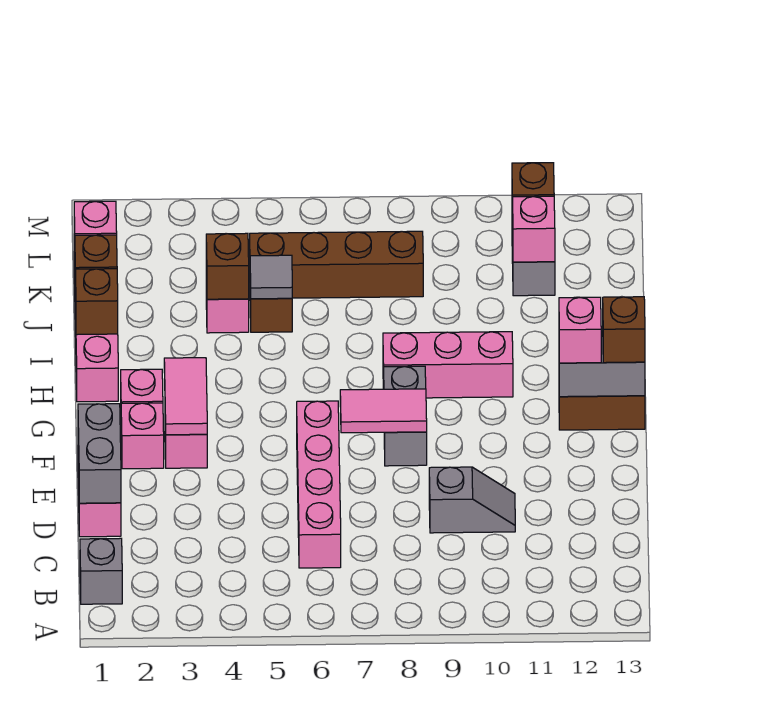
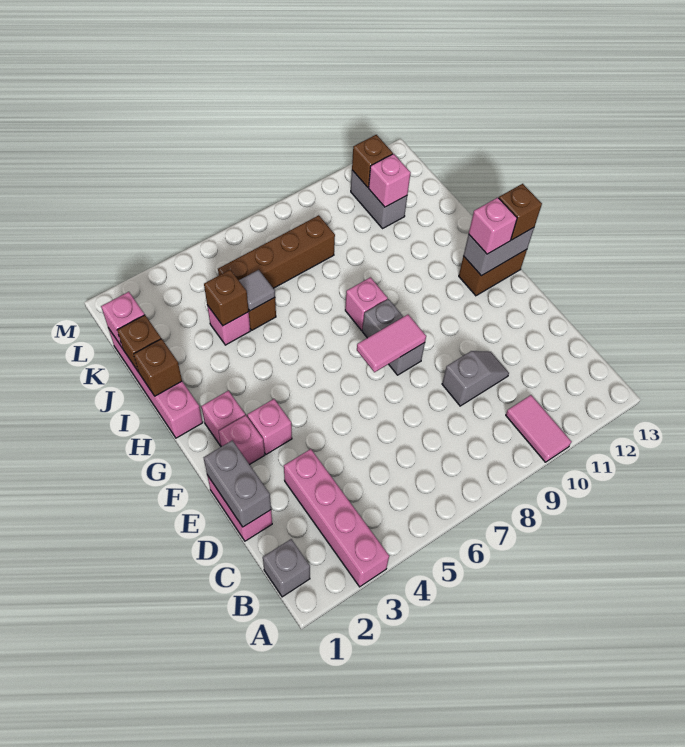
pink brick C6:F6 level 1 -> pink brick A3:D3 level 1
pink tile F3:G3 level 2 -> pink tile A10:B10 level 1
pink brick H8:H10 level 1 -> pink brick H8 level 1

